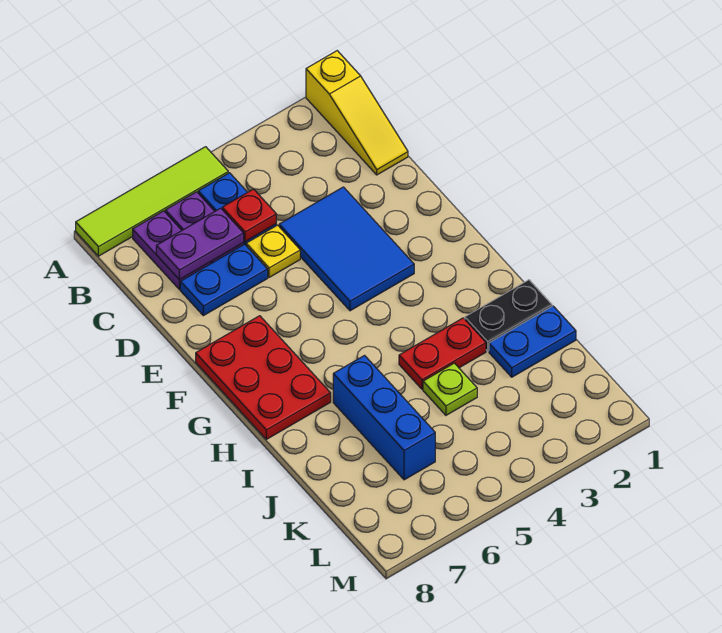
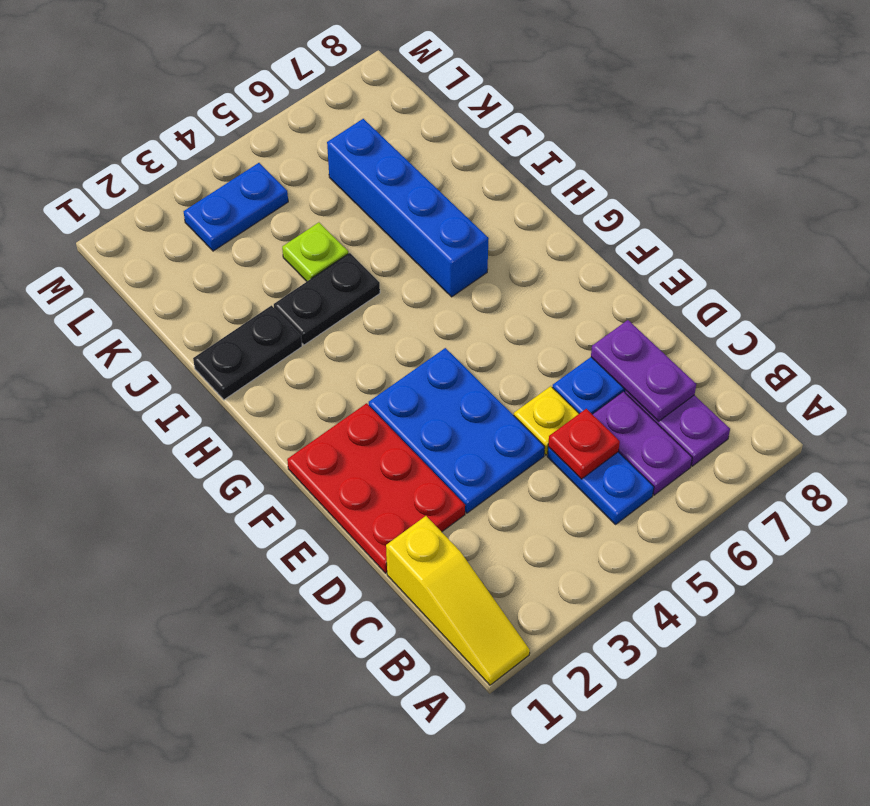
yellow slope A1:C1 level 1 top A -> yellow slope A1:C1 level 1 top C
lime tile A5:A8 level 1 -> none
purple plate C6:C7 level 2 -> purple plate C7:D7 level 2
blue tile D3:F4 level 1 -> blue plate D3:F4 level 1
red plate F7:H8 level 1 -> red plate D1:F2 level 1
red plate I3:I4 level 1 -> black plate I3:I4 level 1
blue brick I6:K6 level 1 -> blue brick H6:K6 level 1
blue plate J1:J2 level 1 -> blue plate L3:L4 level 1

